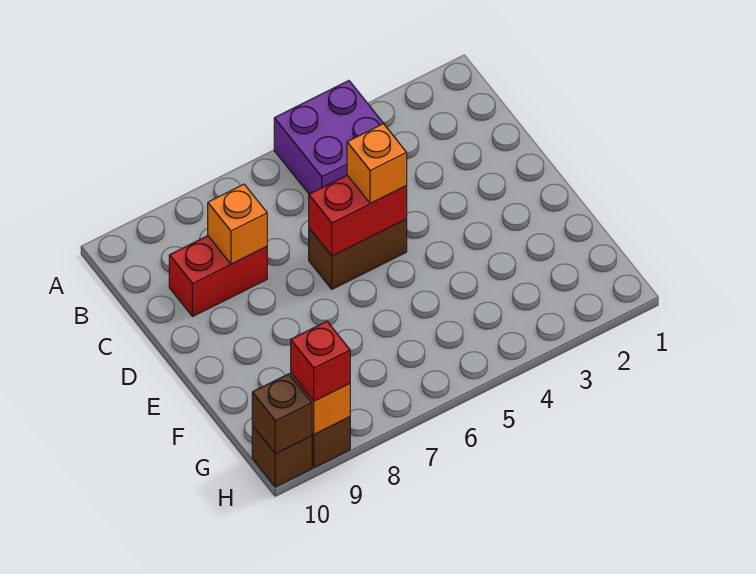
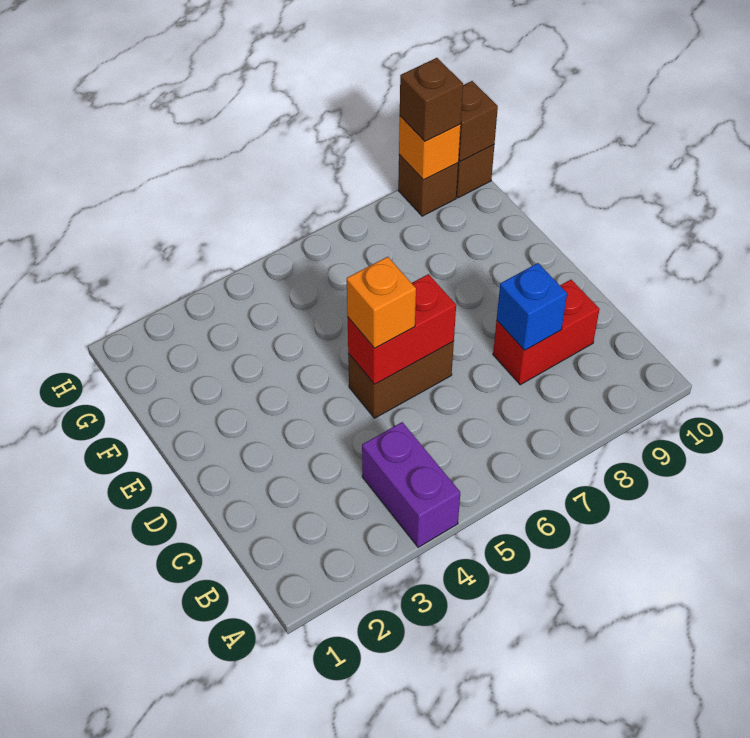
purple brick A4:B5 level 1 -> purple brick A4:B4 level 1
orange brick C8 level 2 -> blue brick C8 level 2
red brick H9 level 3 -> brown brick H9 level 3

